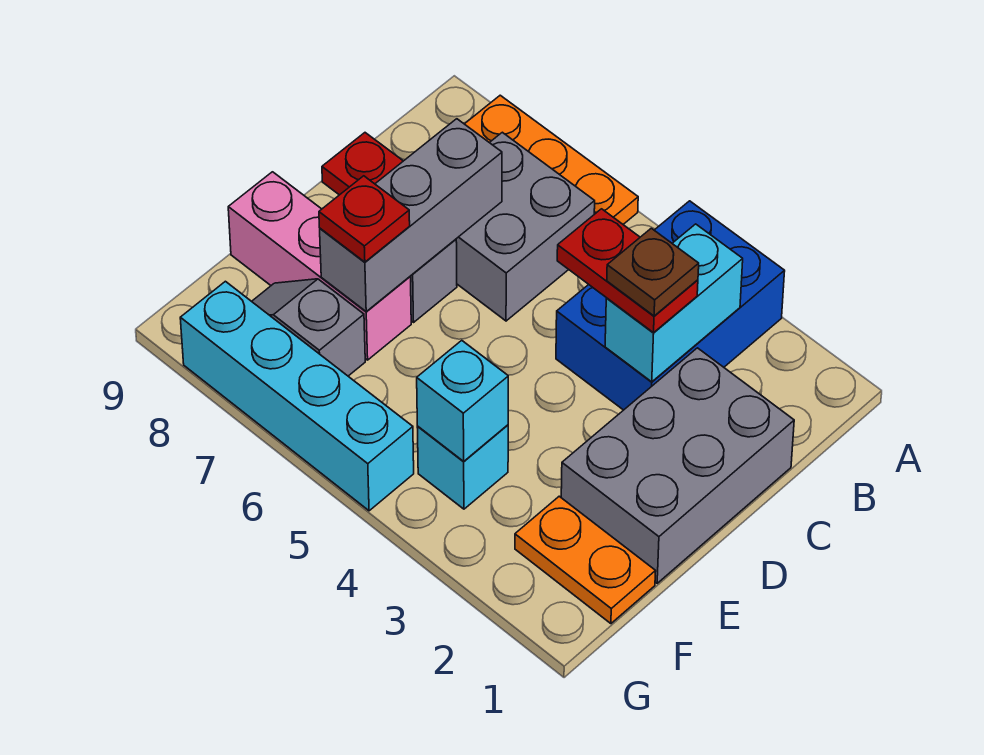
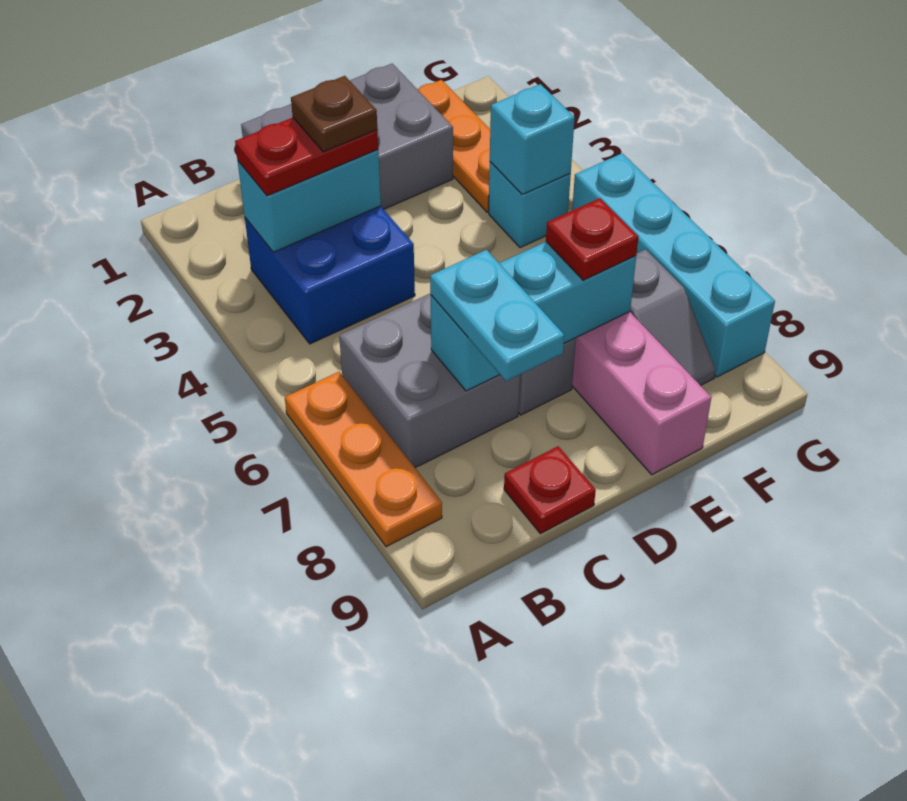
blue brick A3:C4 level 1 -> blue brick B3:C4 level 1
red plate C3:C4 level 3 -> red plate B3:C3 level 3
grey brick C7:E7 level 2 -> cyan brick C7:E7 level 2
none -> cyan plate C7:C8 level 3
orange plate F1:F2 level 1 -> orange plate F1:F3 level 1

